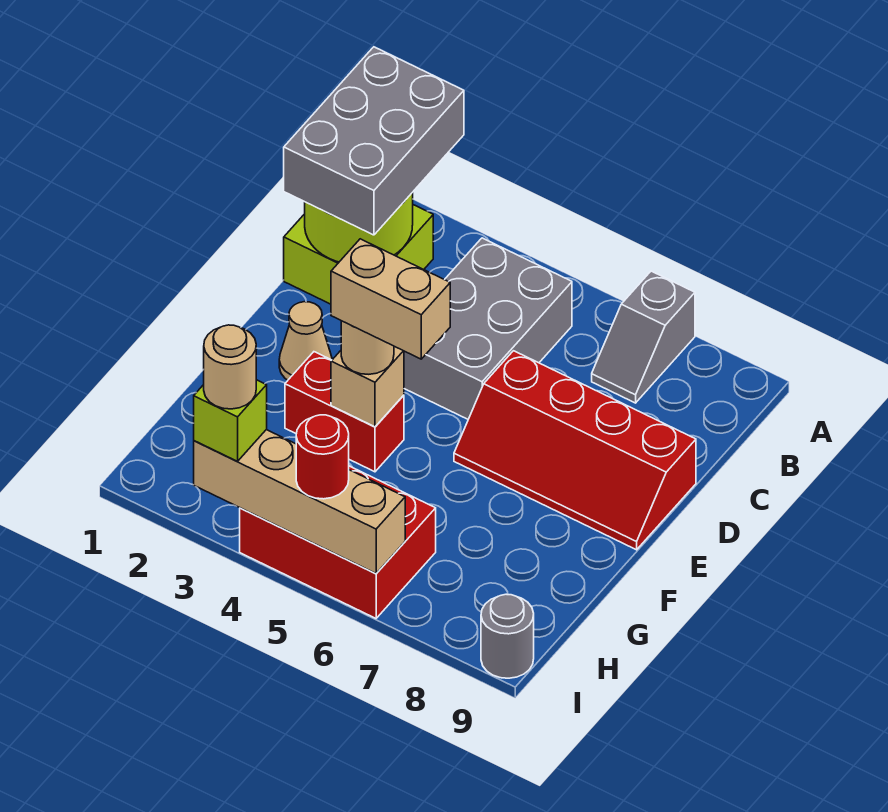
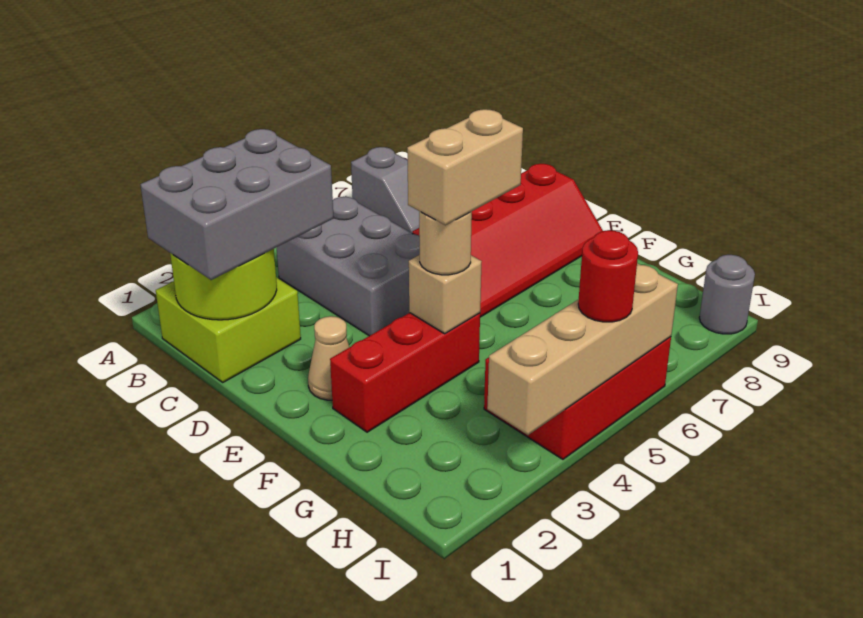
grey brick A1:C2 level 3 -> grey brick B1:C3 level 3
red brick F3:F4 level 1 -> red brick F2:F4 level 1
lime brick I3 level 3 -> none
tan round brick I3 level 4 -> none

